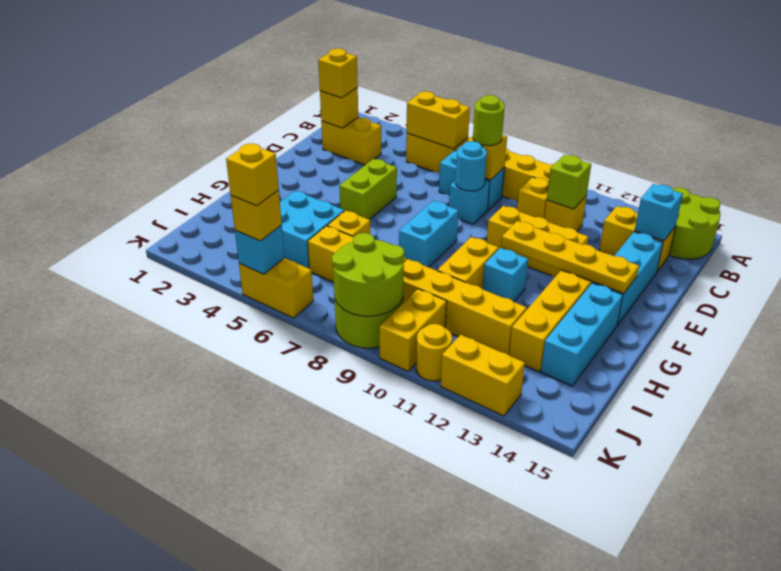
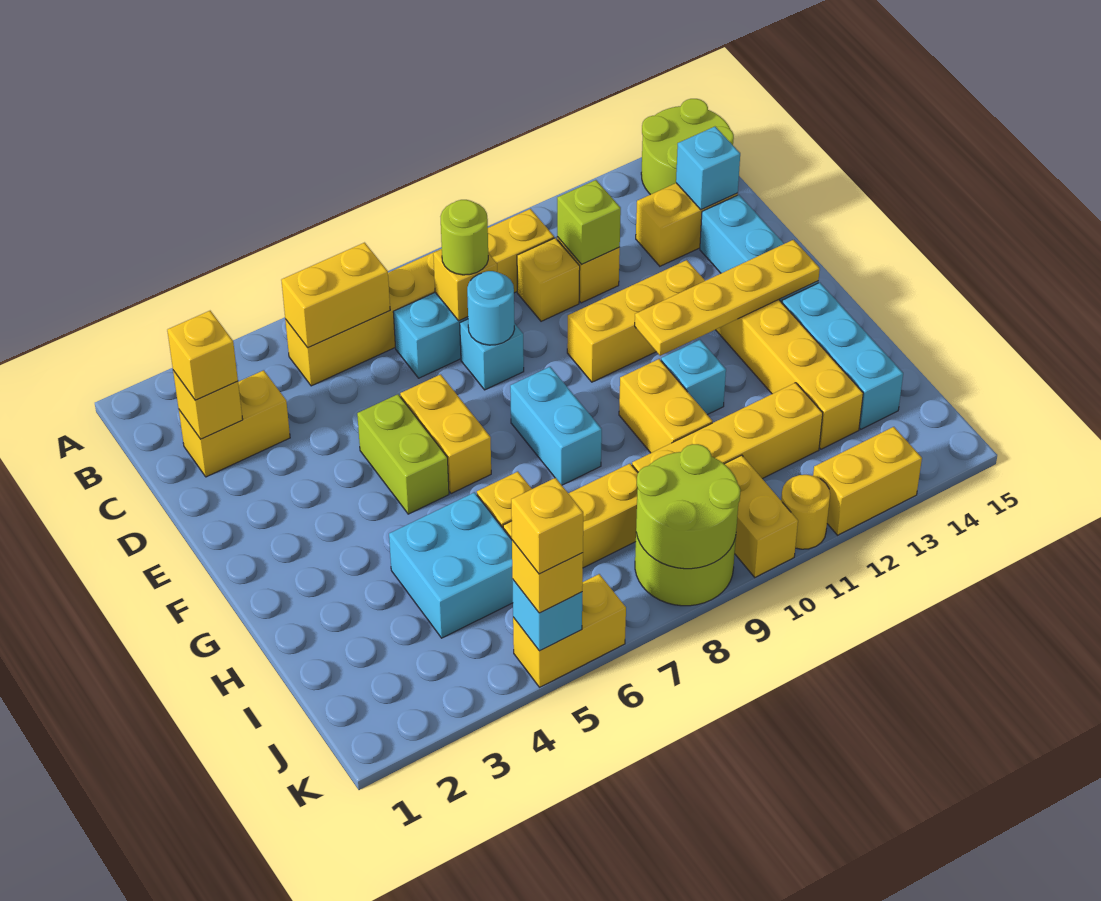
none -> yellow brick E6:F6 level 1

